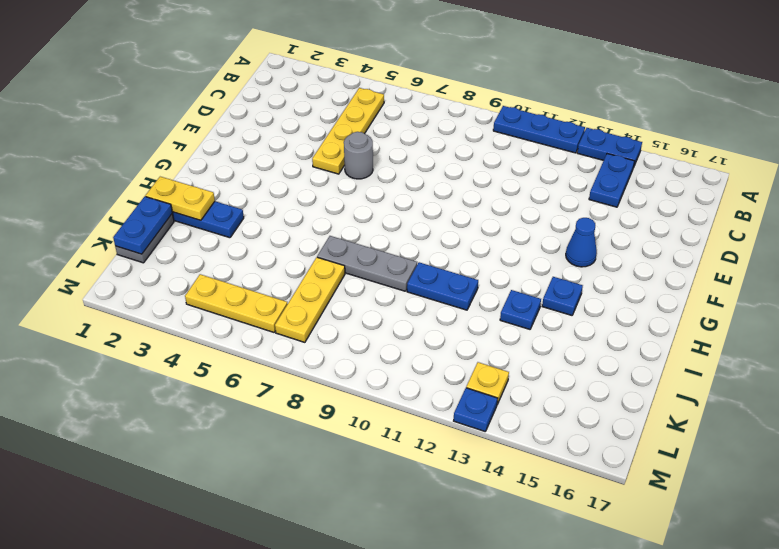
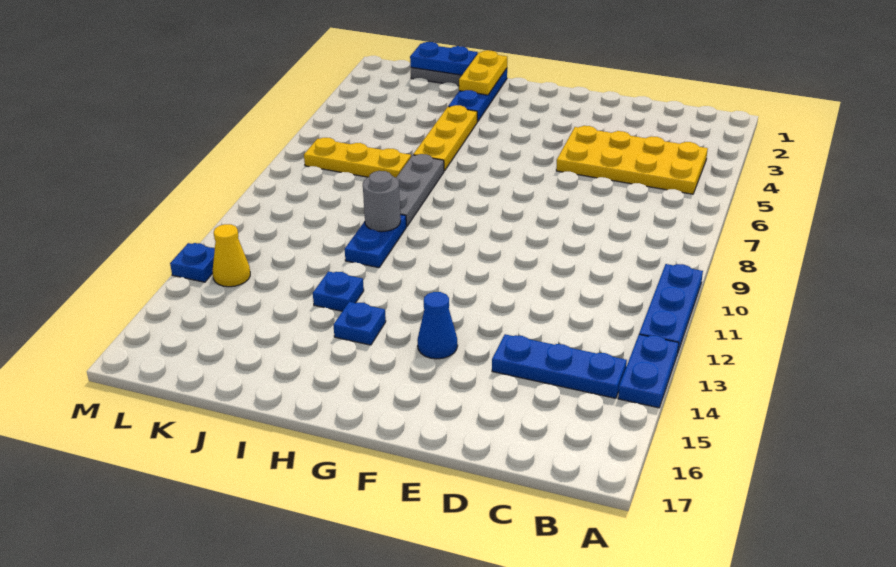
yellow plate B5:E5 level 1 -> yellow plate B4:E5 level 1
blue plate B14:C14 level 1 -> blue plate B14:D14 level 1
grey round brick E6 level 1 -> grey round brick I10 level 2
yellow plate L4:L6 level 1 -> yellow plate I4:I6 level 1
yellow plate L13 level 1 -> yellow cone L13 level 1

